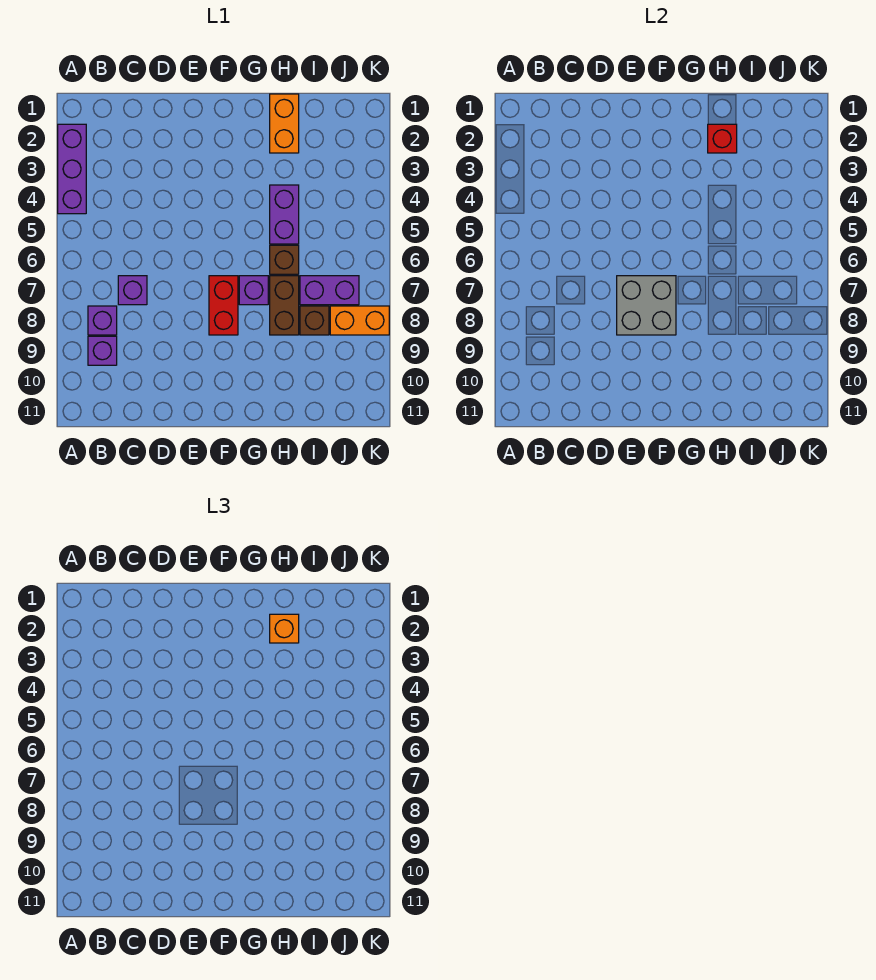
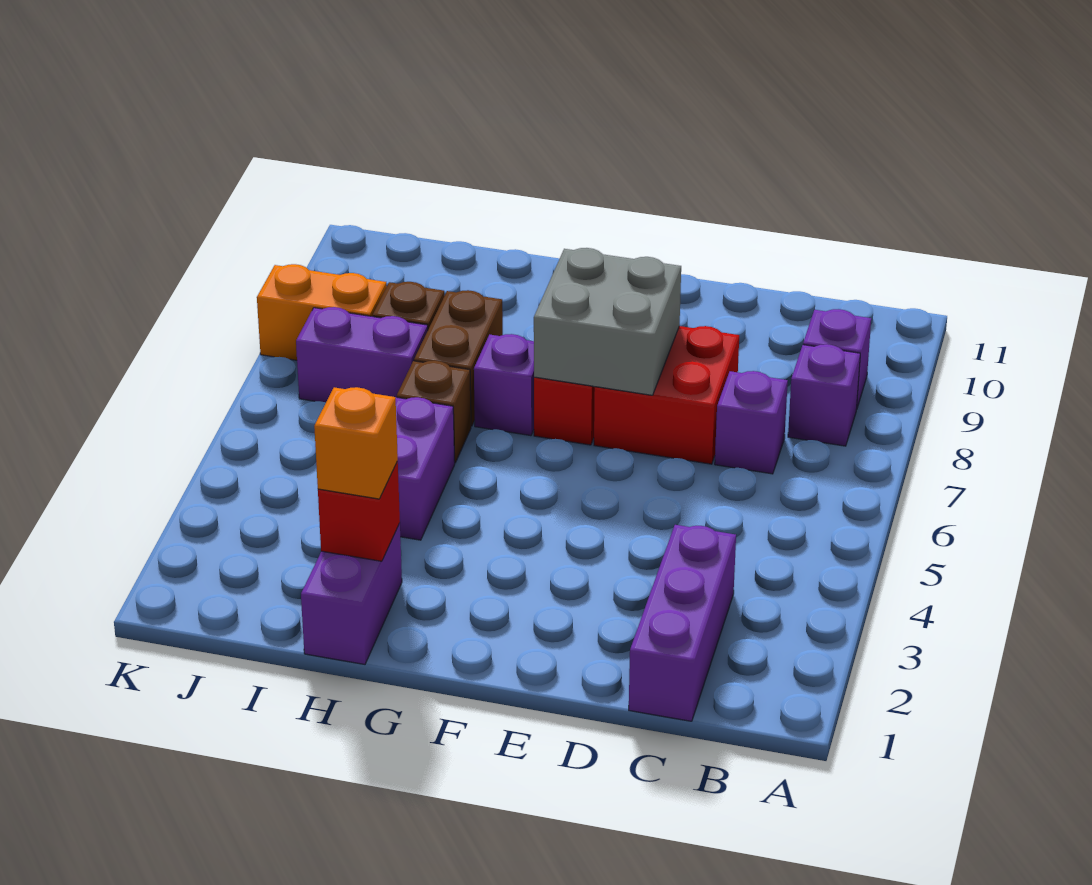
purple brick A2:A4 level 1 -> purple brick C1:C3 level 1
none -> red brick D7:E8 level 1
orange brick H1:H2 level 1 -> purple brick H1:H2 level 1

